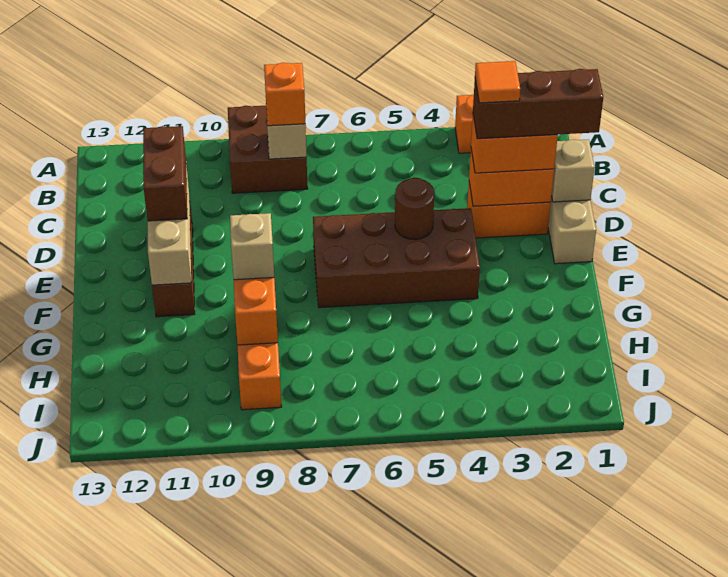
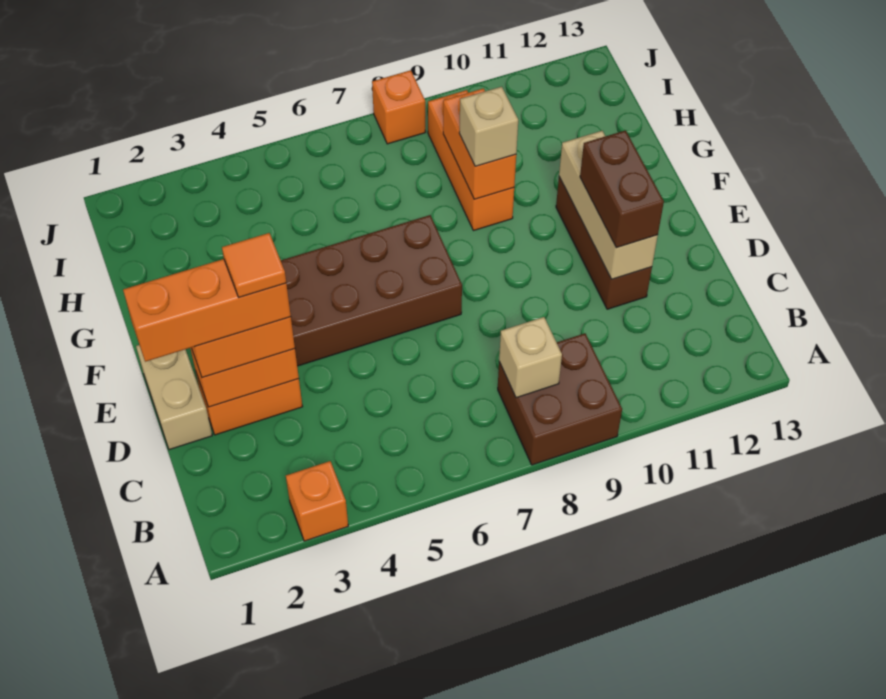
orange brick B8 level 3 -> orange brick J8 level 1
tan brick D1 level 2 -> none
brown brick D1:D3 level 4 -> orange brick D1:D3 level 4
brown round brick E5 level 2 -> none

